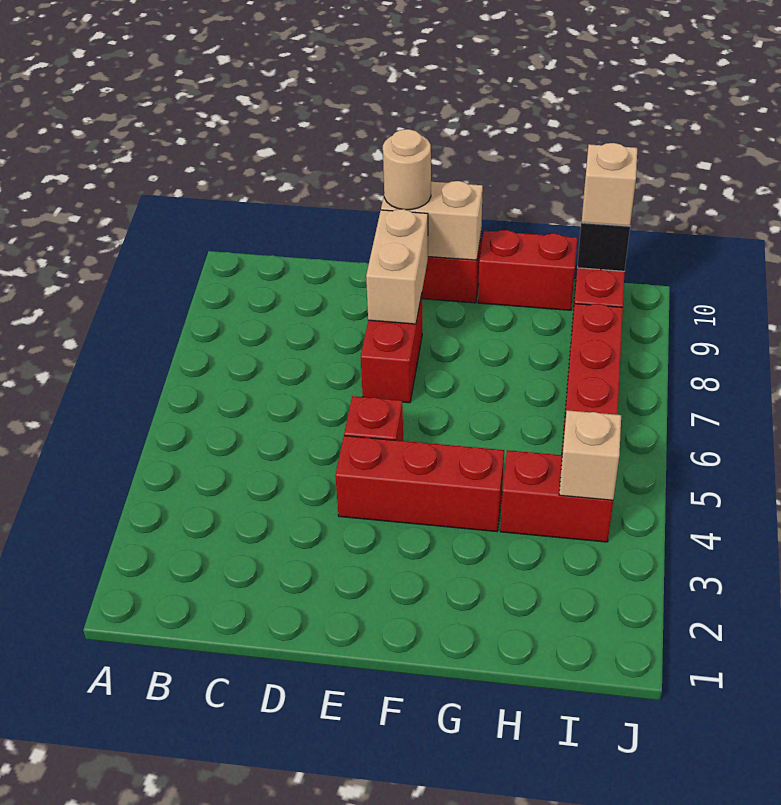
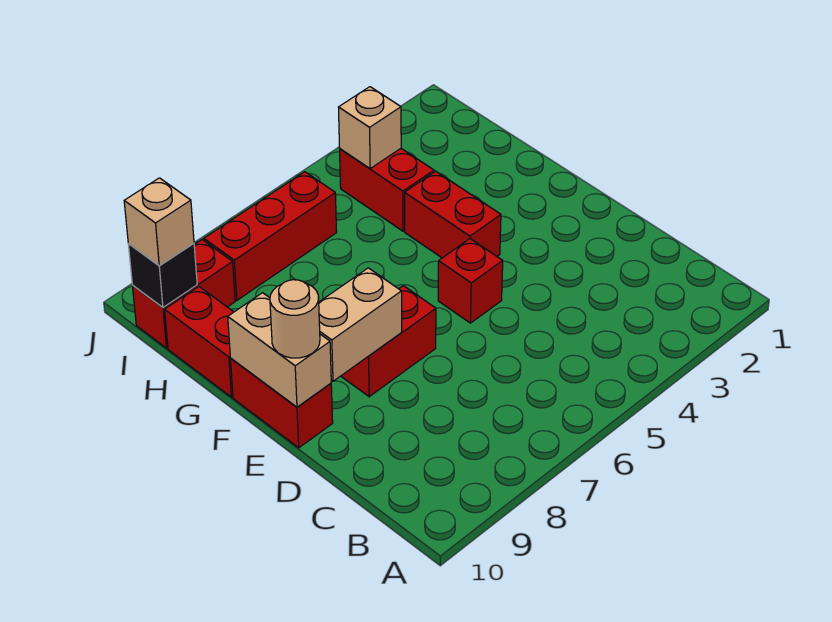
red brick E4:G4 level 1 -> red brick F4:G4 level 1

